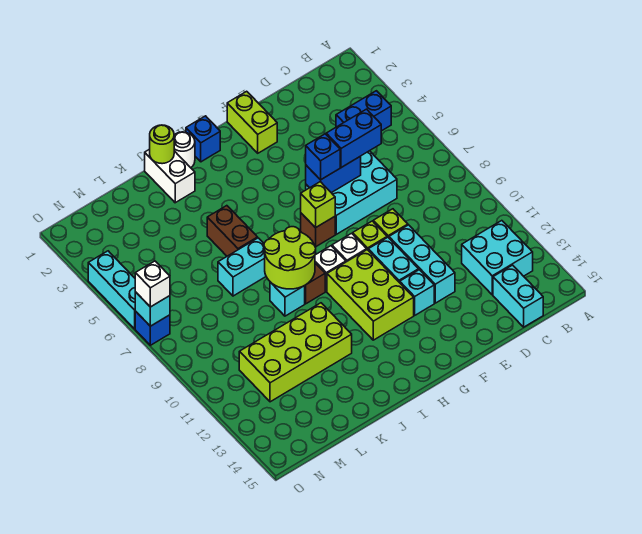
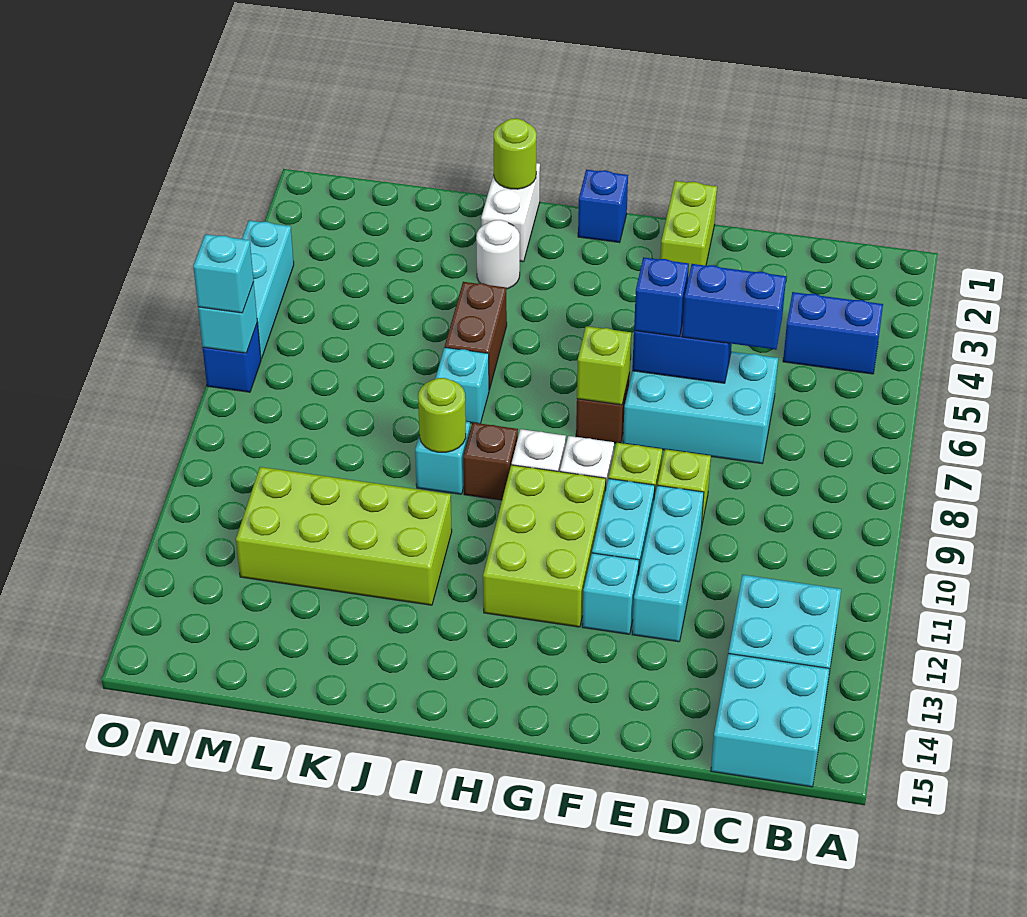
cyan brick C14:C15 level 1 -> cyan brick B14:C15 level 1
white round brick I1 level 1 -> white round brick J3 level 1
lime round brick I8:J9 level 2 -> lime round brick J9 level 2
cyan brick J7:K7 level 1 -> cyan brick J7 level 1
white brick O7 level 3 -> cyan brick O7 level 3

